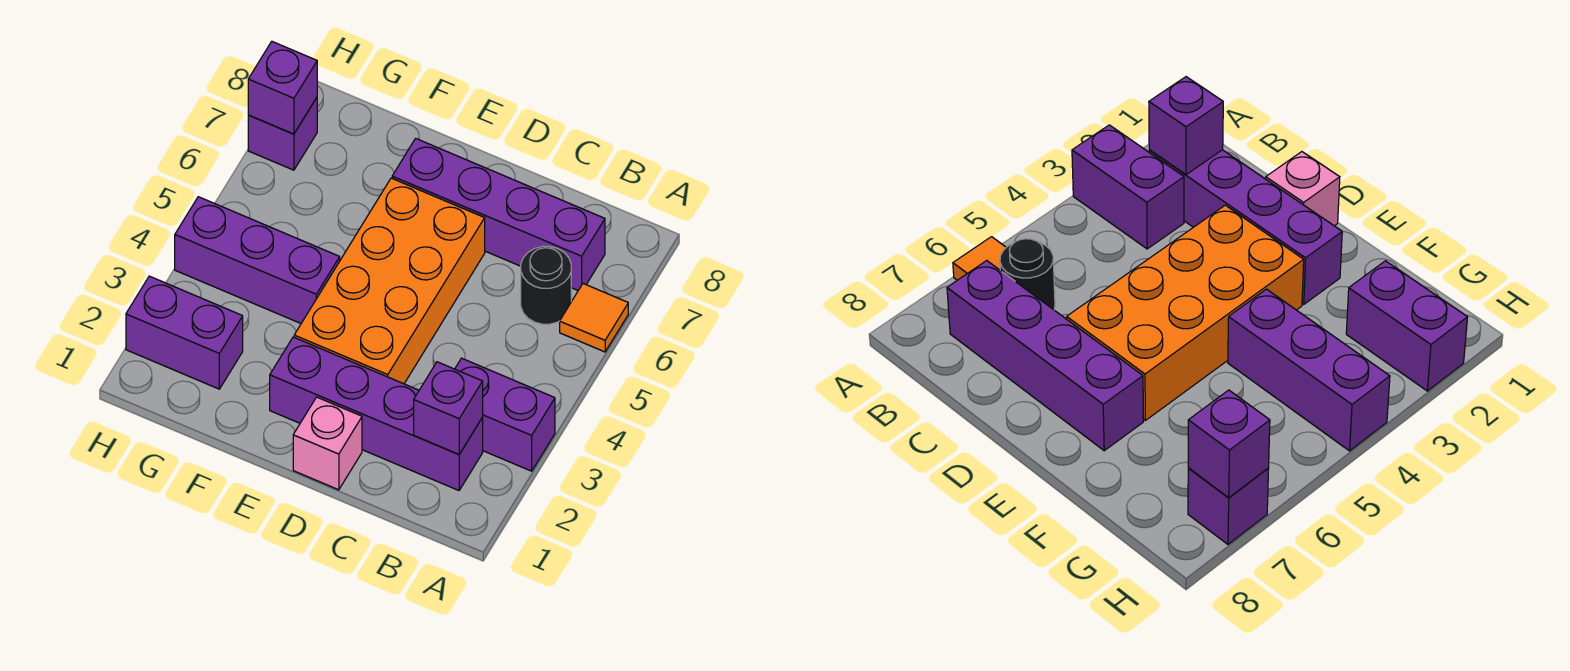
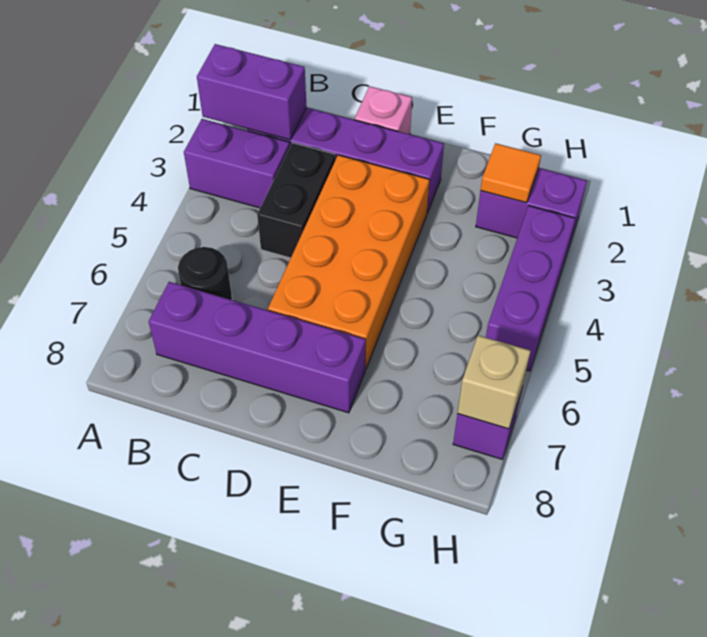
orange tile A6 level 1 -> orange tile G2 level 2
purple brick B2 level 2 -> purple brick A2:B2 level 2
none -> black brick C3:C4 level 1
purple brick F4:H4 level 1 -> purple brick H3:H5 level 1
purple brick H7 level 2 -> tan brick H7 level 2

